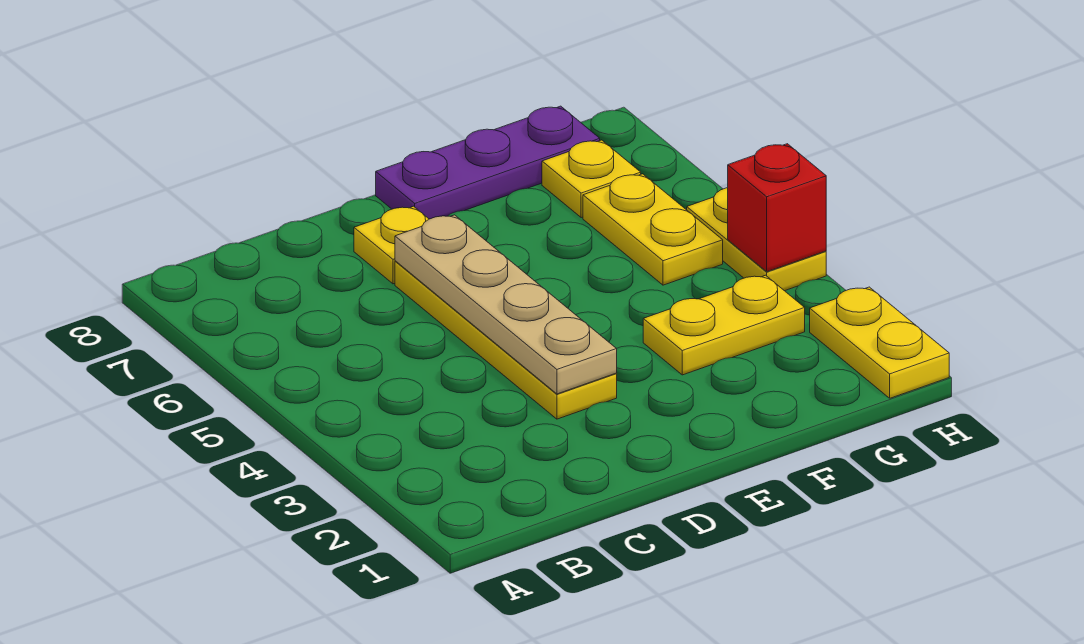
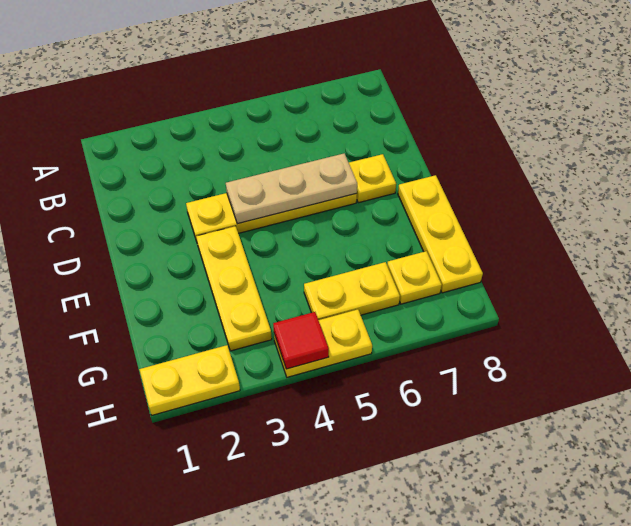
tan plate D3:D6 level 2 -> tan plate D4:D6 level 2
purple plate E8:G8 level 1 -> yellow plate E8:G8 level 1
yellow plate F3:G3 level 1 -> yellow plate E3:G3 level 1
red brick H4 level 2 -> red tile H4 level 2

